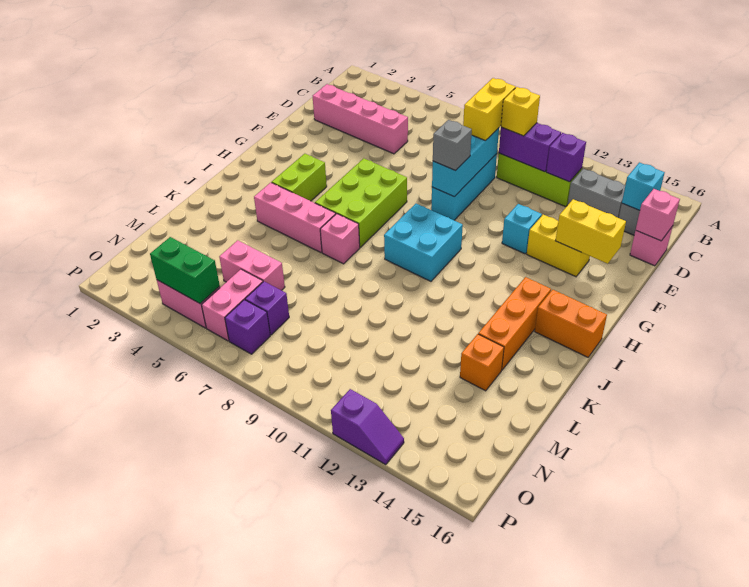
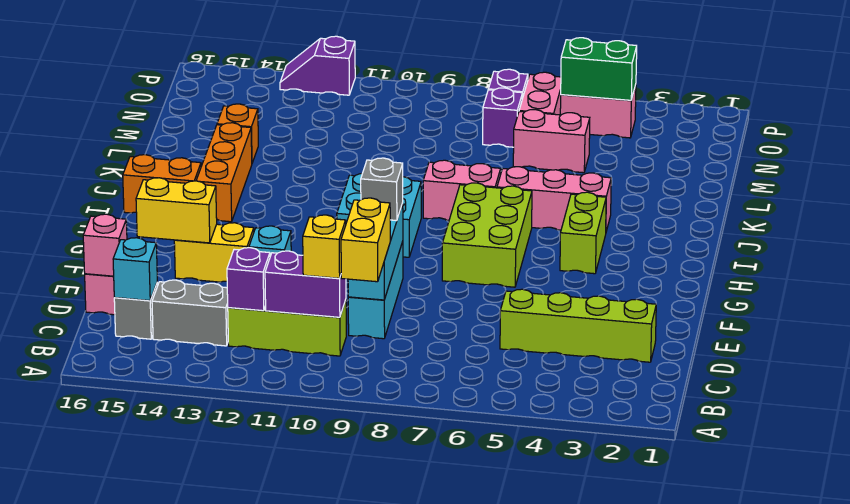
pink brick D2:D5 level 1 -> lime brick D2:D5 level 1
pink brick J7 level 1 -> pink brick J7:J8 level 1

